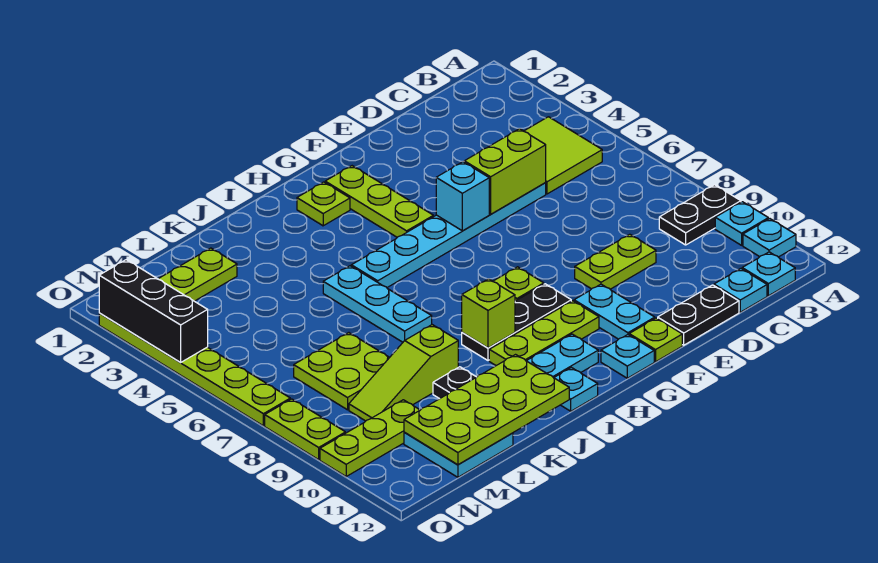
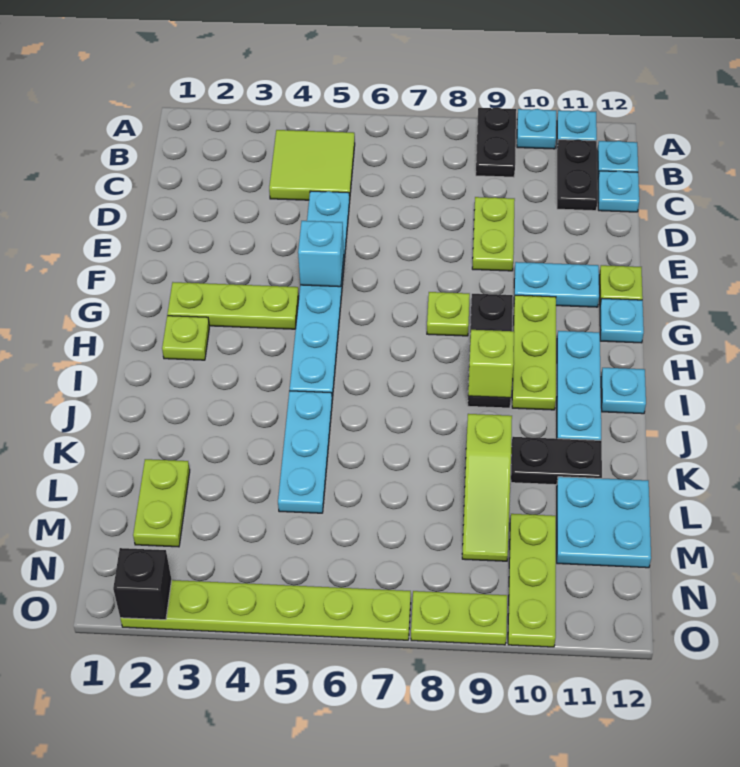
lime brick D5:E5 level 2 -> none
black plate D12:E12 level 1 -> black plate B11:C11 level 1
cyan plate J5:J7 level 1 -> cyan plate J5:L5 level 1
lime plate J11:M12 level 2 -> none
lime plate L7:M8 level 1 -> none
black brick O2:O4 level 2 -> black brick O2 level 2

